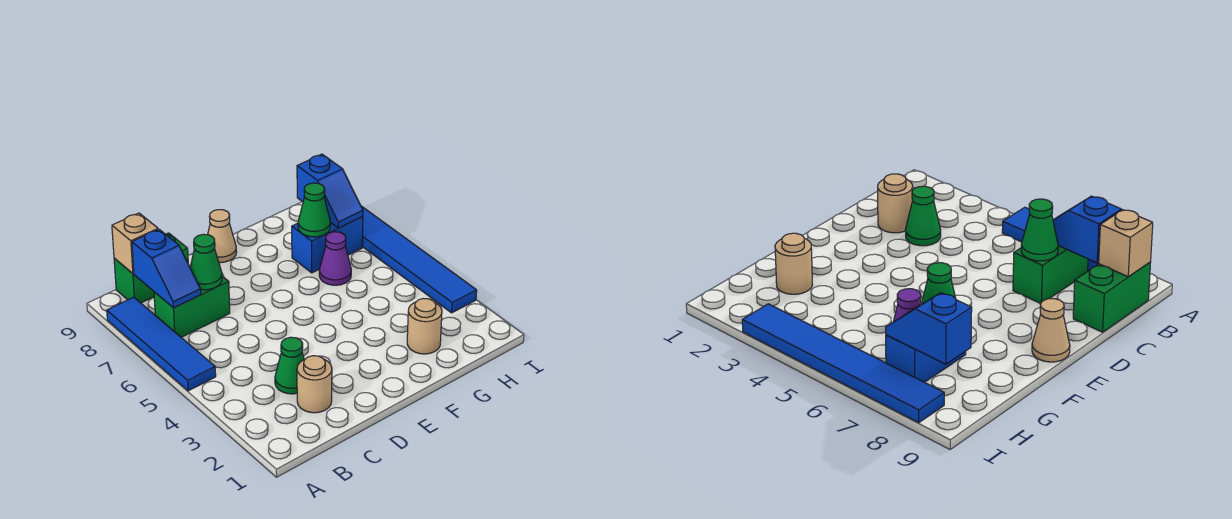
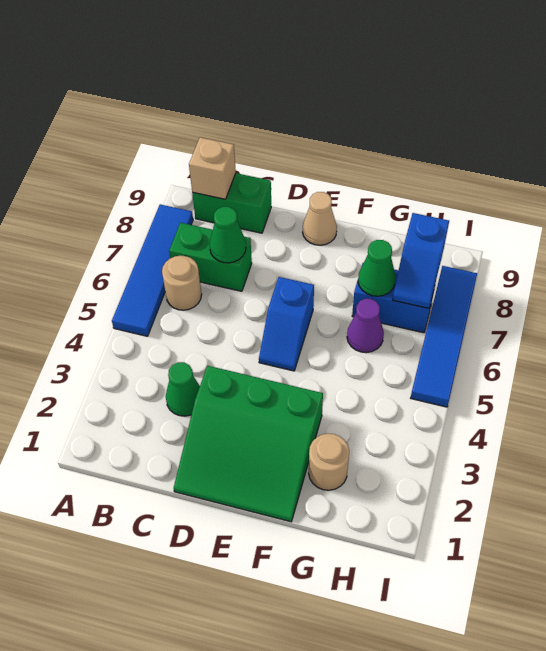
blue slope B7:B8 level 2 top 8 -> blue slope E5:E6 level 1 top 6
tan round brick C2 level 1 -> tan round brick B6 level 1
none -> green slope D1:F3 level 1 top 3
blue tile I3:I8 level 1 -> blue tile I5:I8 level 1

